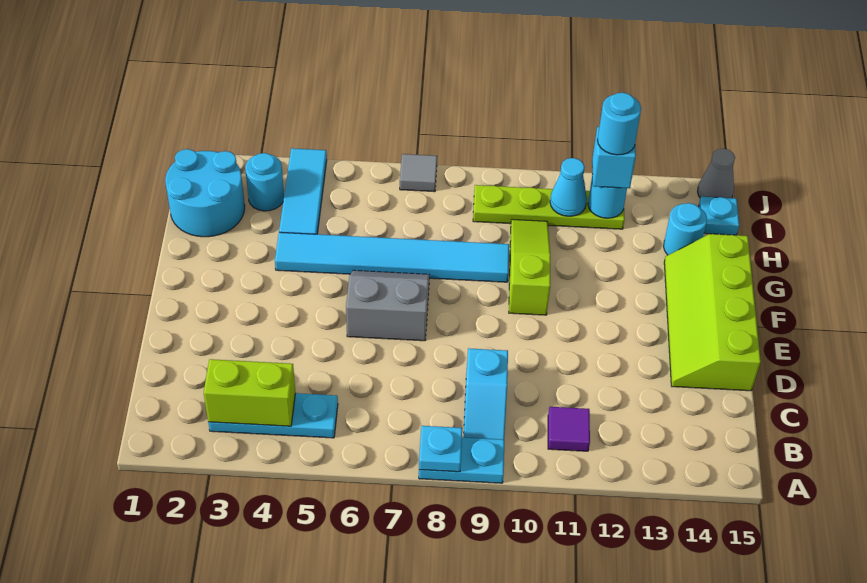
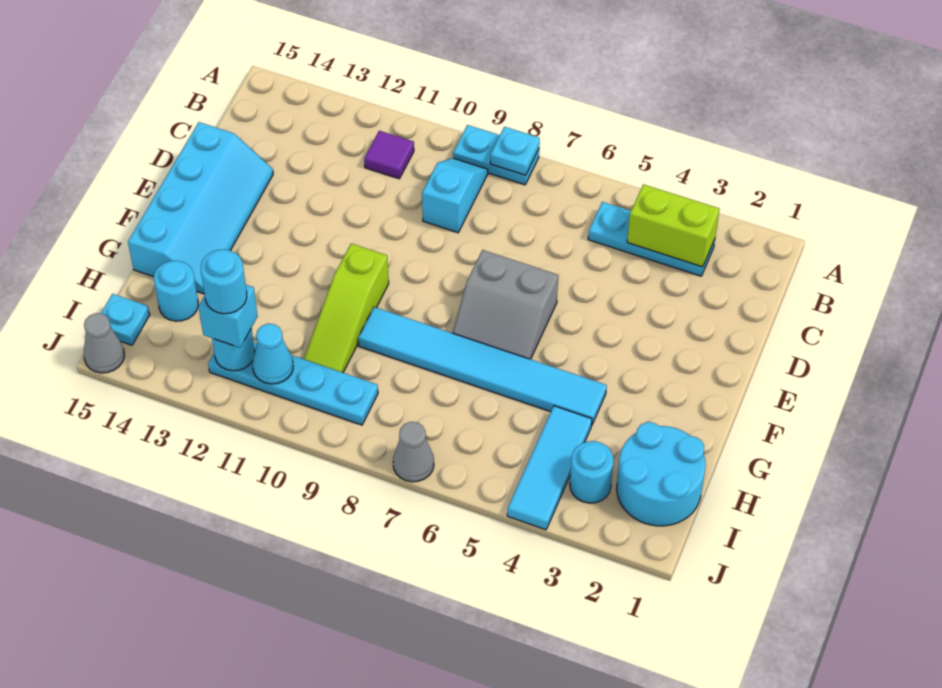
lime slope D14:G15 level 1 top 15 -> cyan slope D14:G15 level 1 top 15
lime plate I9:I12 level 1 -> cyan plate I9:I12 level 1
grey tile J7 level 1 -> grey cone J7 level 1

